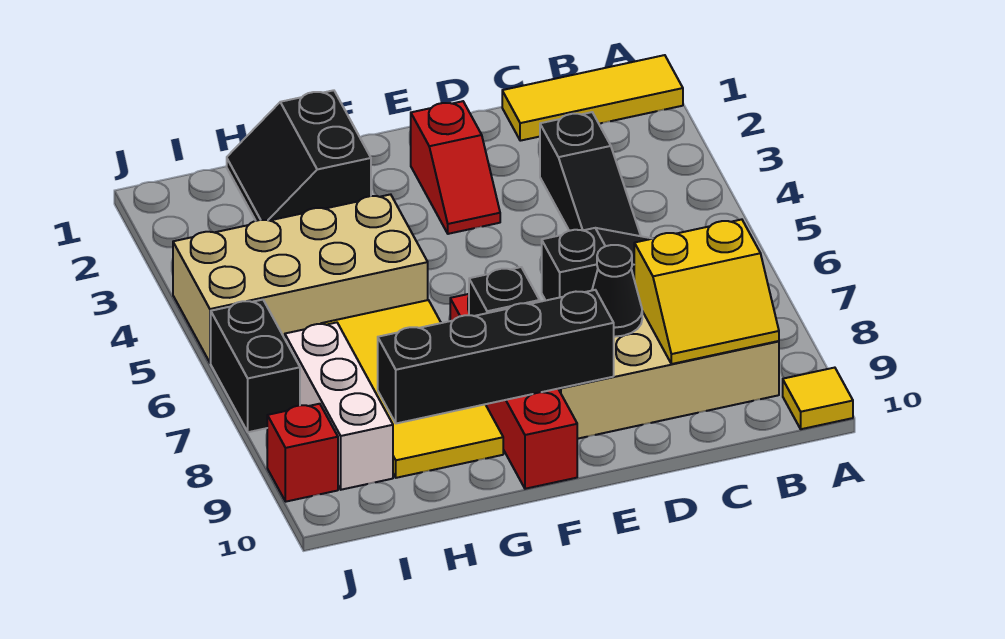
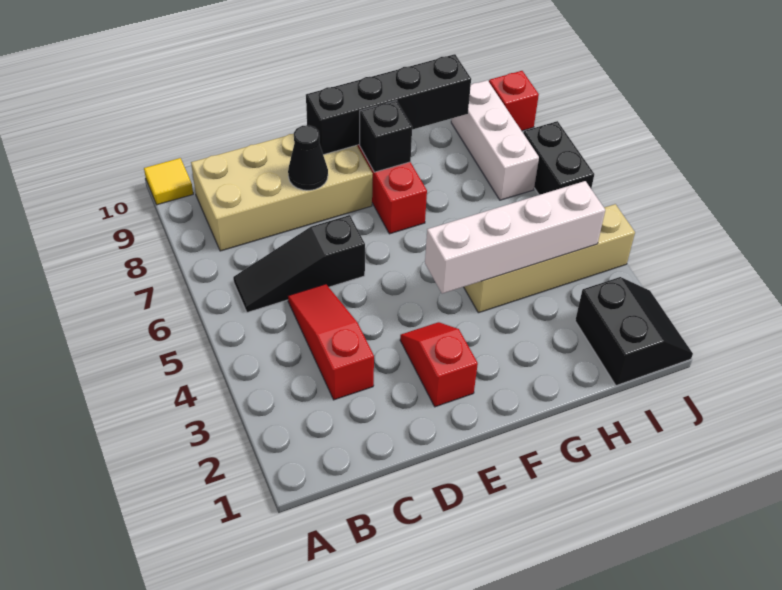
yellow tile A1:C1 level 1 -> none
yellow slope B8:C9 level 2 top 8 -> none
black slope C3:C5 level 1 top 3 -> red slope C3:C5 level 1 top 3
none -> white brick F4:I4 level 2
black slope G1:H2 level 1 top G -> black slope I1:J2 level 1 top I
tan brick G4:J5 level 1 -> tan brick G4:J4 level 1
yellow tile G6:H9 level 1 -> none

